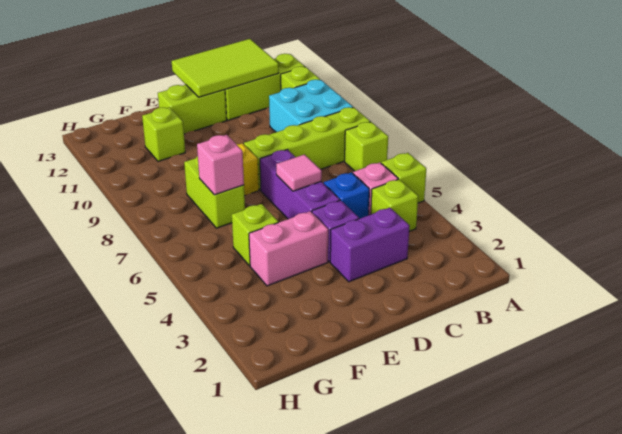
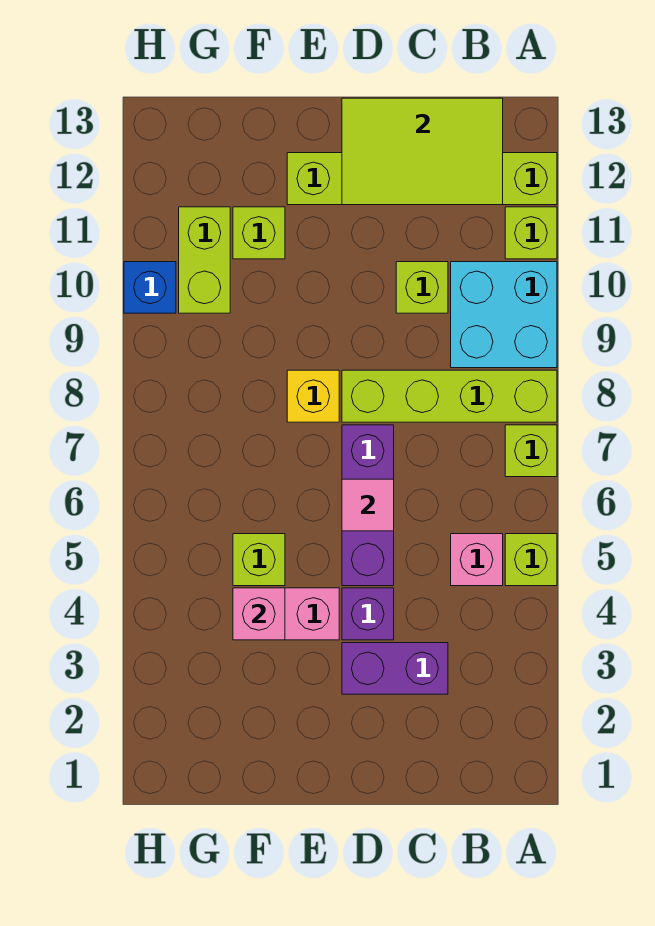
lime brick B4 level 1 -> lime brick C10 level 1
blue brick C5 level 1 -> blue brick H10 level 1
lime brick F7:F8 level 1 -> lime brick G10:G11 level 1
pink brick F7 level 2 -> pink brick F4 level 2

